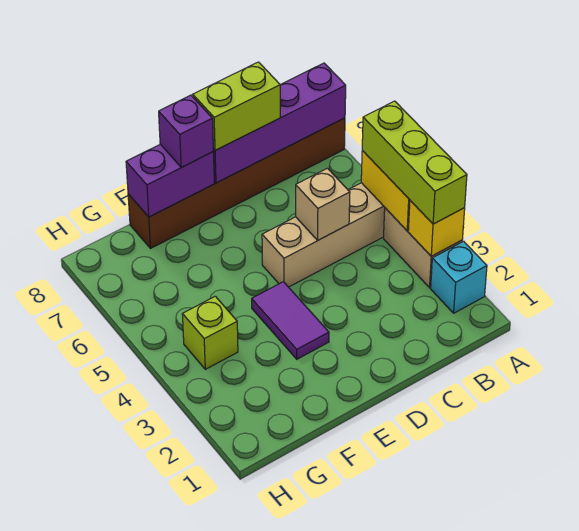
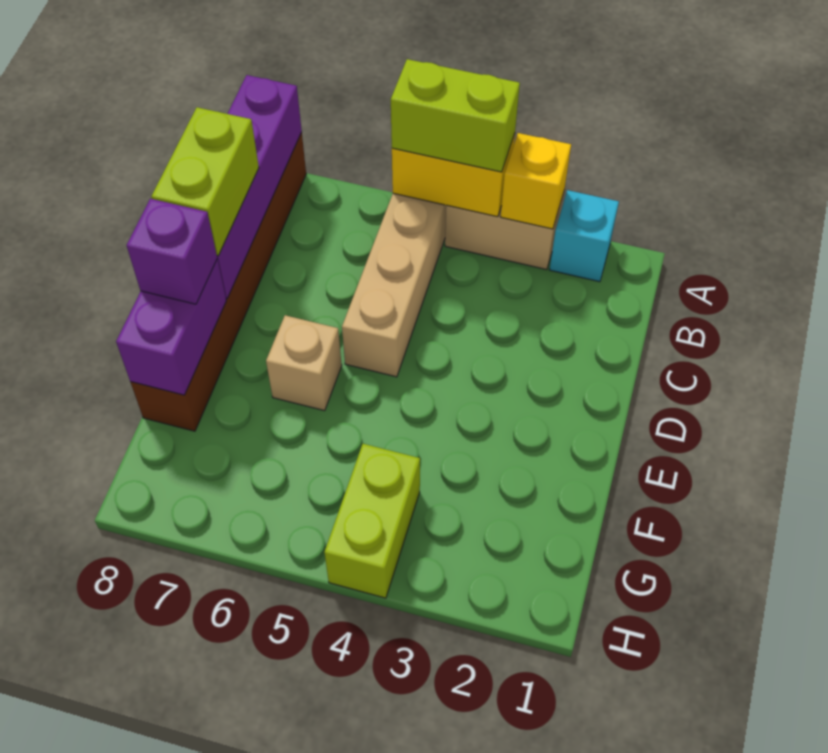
lime brick A3:A5 level 3 -> lime brick A4:A5 level 3
tan brick C5 level 2 -> tan brick E6 level 1
purple tile E3:E4 level 1 -> none
lime brick G4 level 1 -> lime brick G4:H4 level 1

